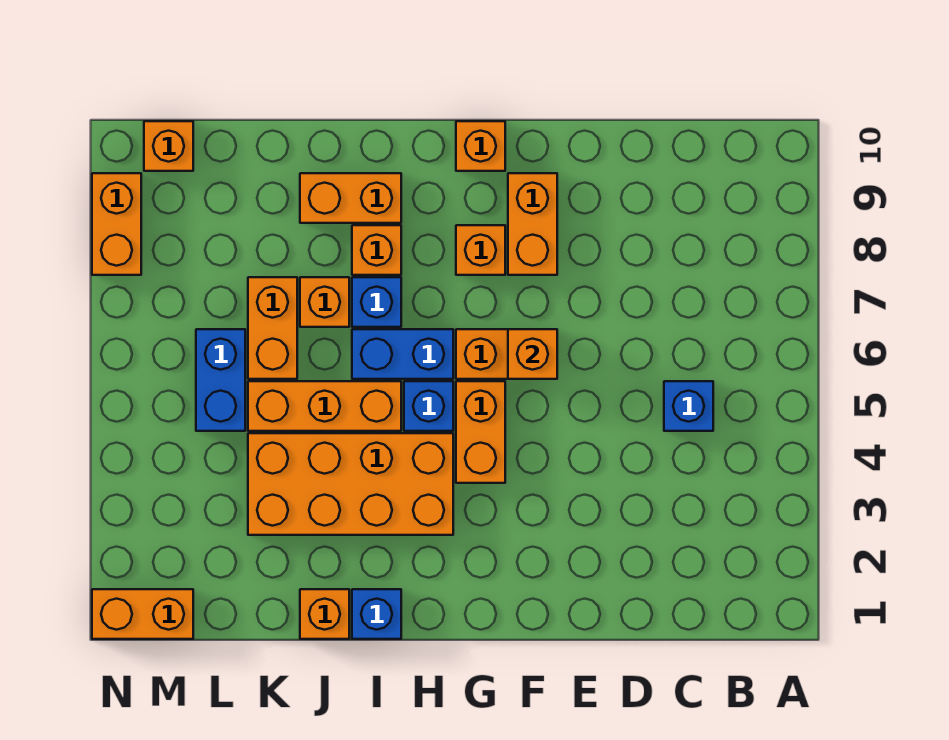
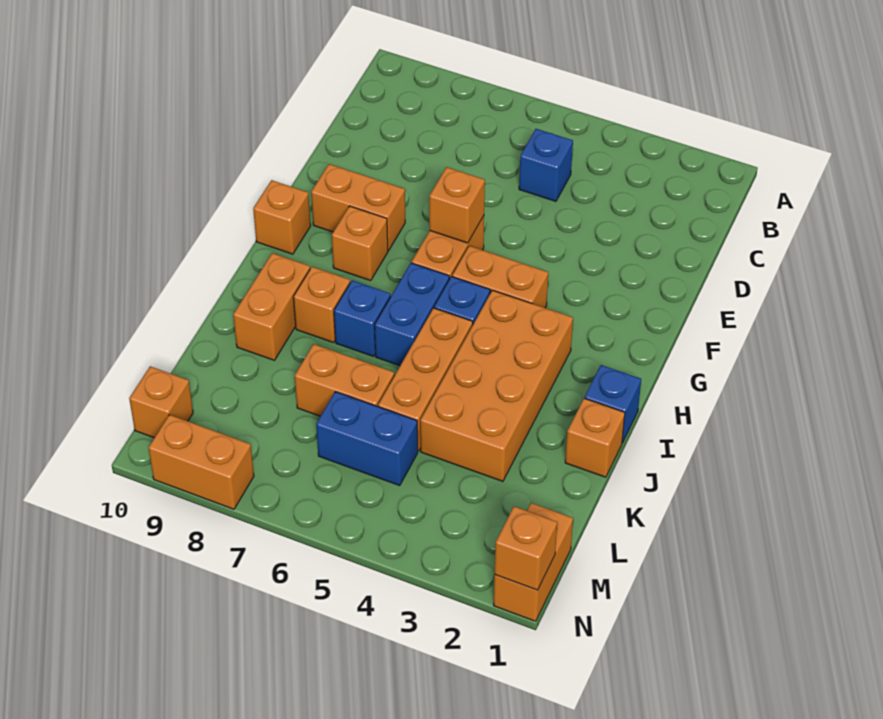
orange brick J7 level 1 -> orange brick N1 level 2

